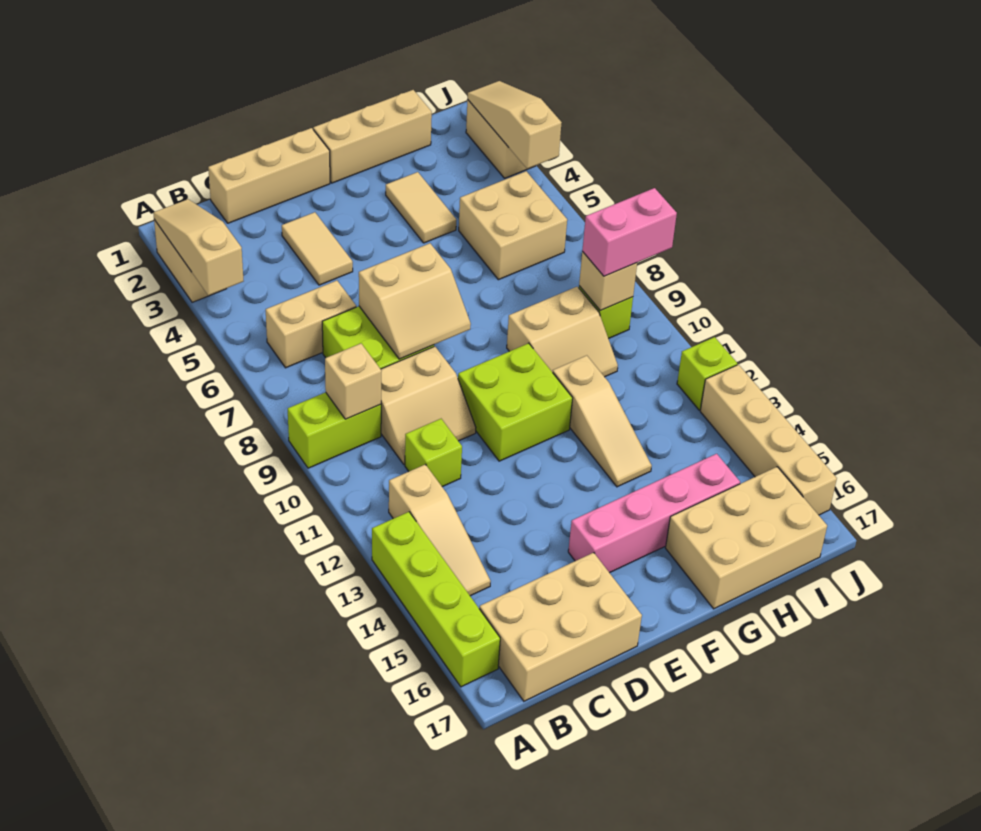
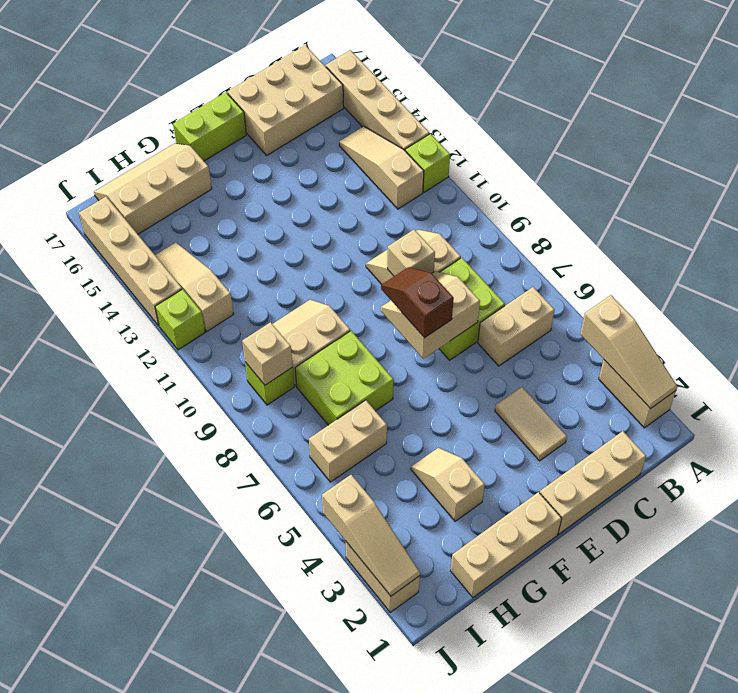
lime brick A9:B9 level 1 -> lime brick E17:F17 level 1
lime brick A13:A16 level 1 -> tan brick A13:A16 level 1
tan brick B9 level 2 -> tan brick D9 level 2
lime brick C11 level 1 -> lime brick A12 level 1
none -> brown slope E7:E8 level 3 top 7
lime brick E10:F11 level 1 -> lime brick G7:H8 level 1
pink brick E15:H15 level 1 -> none
tan tile G3:G4 level 1 -> tan slope G3:G4 level 1 top 3
tan slope G11:G13 level 1 top 11 -> tan slope I12:I14 level 1 top 12
tan brick G16:I17 level 1 -> tan slope G16:I17 level 1 top 16
tan brick H5:I6 level 1 -> tan brick H6:I6 level 1
pink brick I9:J9 level 3 -> none

